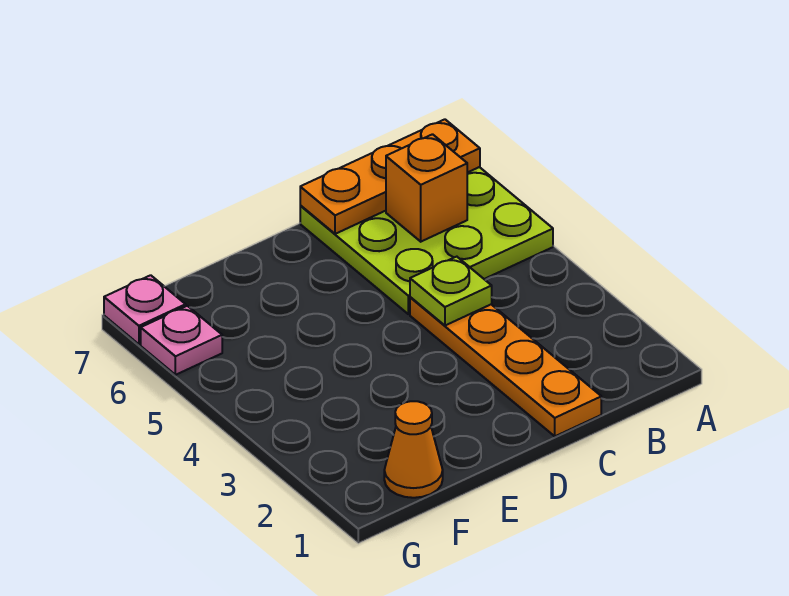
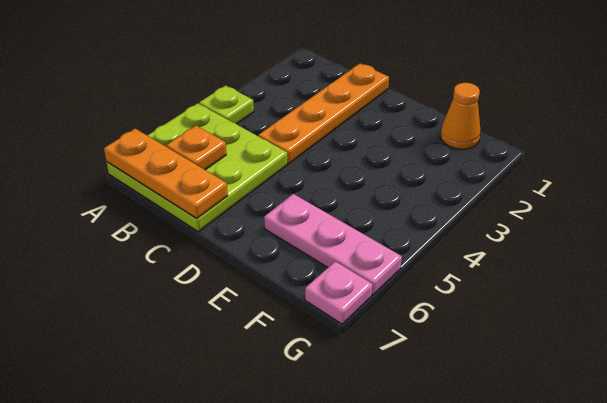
orange brick B6 level 2 -> orange plate B6 level 2
lime plate C4 level 2 -> lime plate A4 level 1
pink plate G6 level 1 -> pink plate E6:G6 level 1

